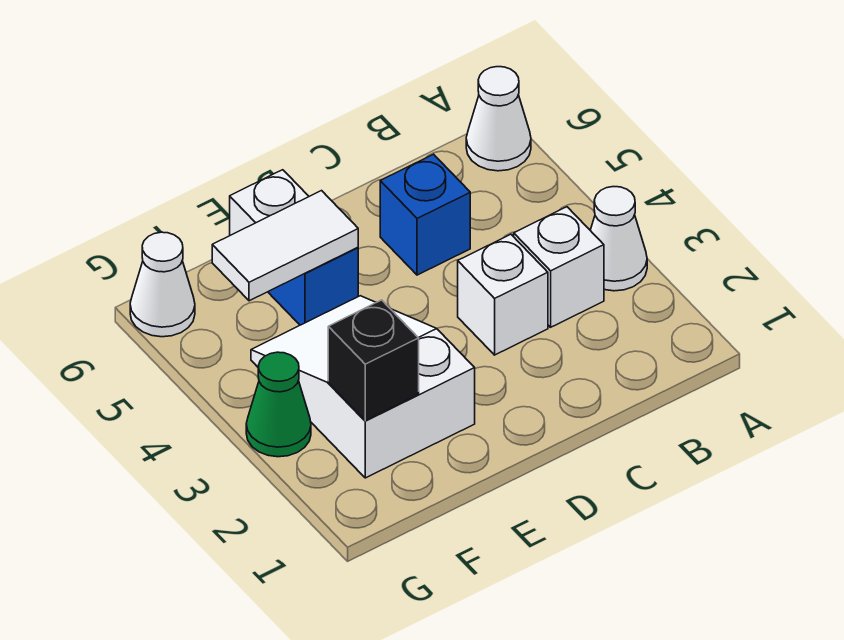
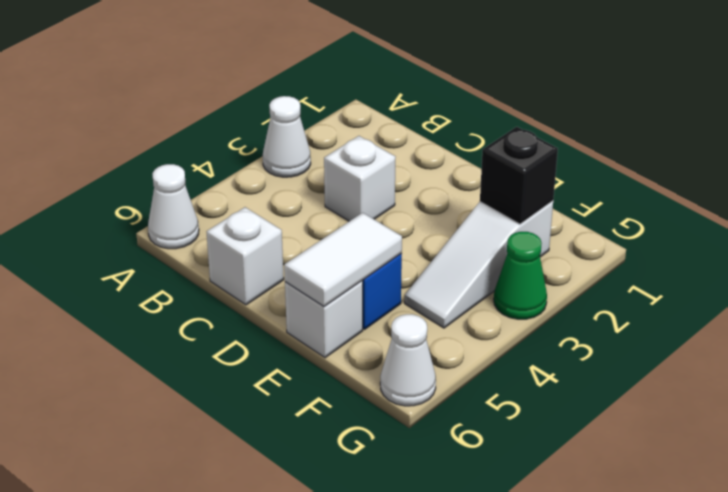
white brick B3 level 1 -> white brick C6 level 1
blue brick C5 level 1 -> none
white slope E2:F4 level 1 top 2 -> white slope F2:F4 level 1 top 2
white tile E5:F5 level 2 -> white tile E5:E6 level 2

